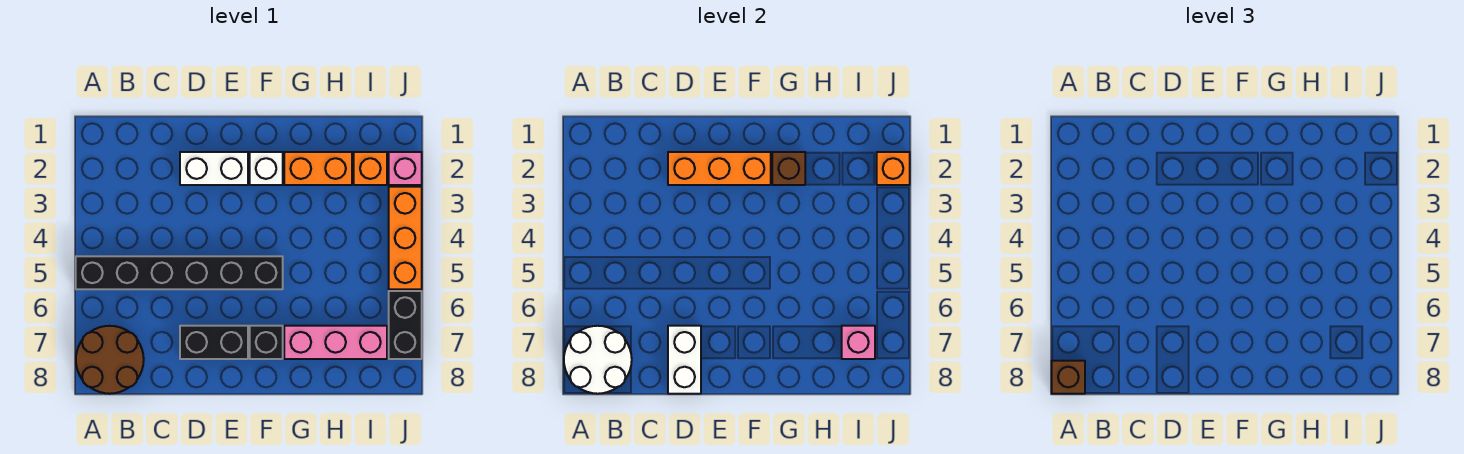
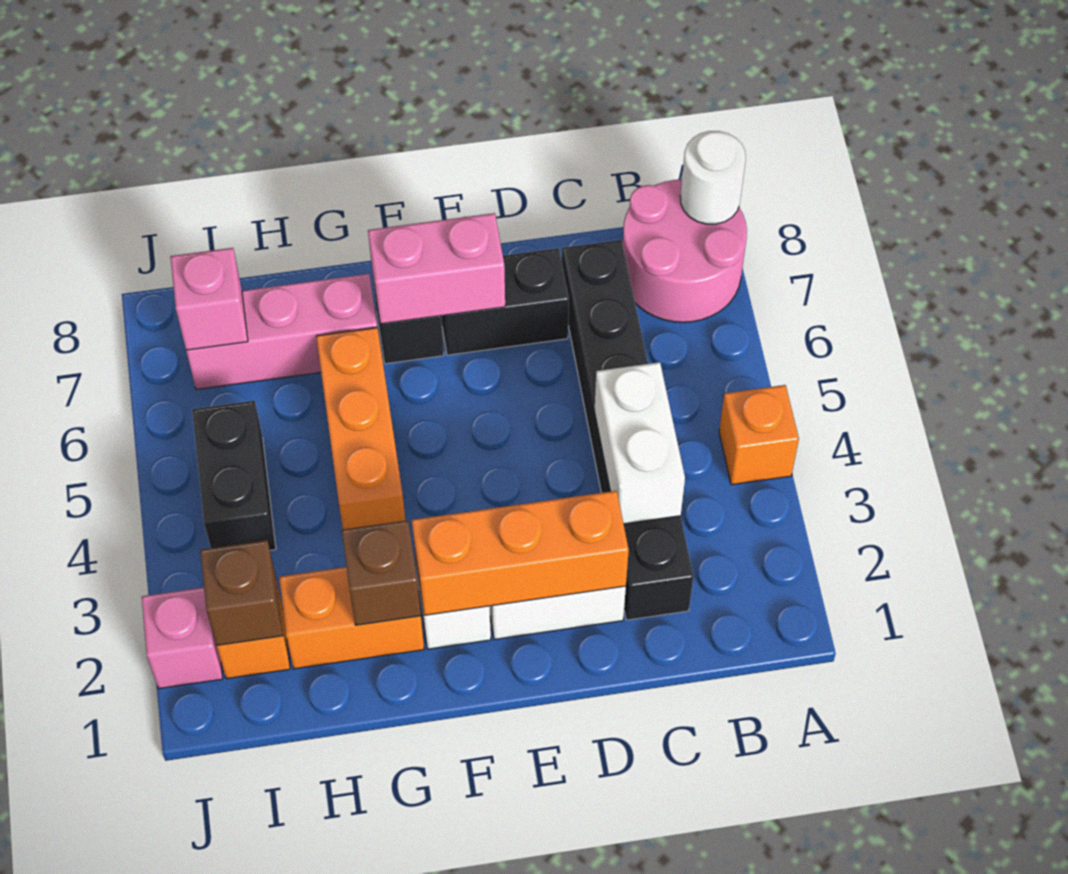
black brick A5:F5 level 1 -> black brick C2:C7 level 1
brown round brick A7:B8 level 1 -> pink round brick A7:B8 level 1
white round brick A7:B8 level 2 -> white round brick A8 level 2
brown brick A8 level 3 -> brown brick I2 level 2
white brick D7:D8 level 2 -> white brick C3:C4 level 2
none -> pink brick E7:F7 level 2
orange brick J2 level 2 -> orange brick A4 level 1
orange brick J3:J5 level 1 -> orange brick G4:G6 level 1
black brick J6:J7 level 1 -> black brick I4:I5 level 1

